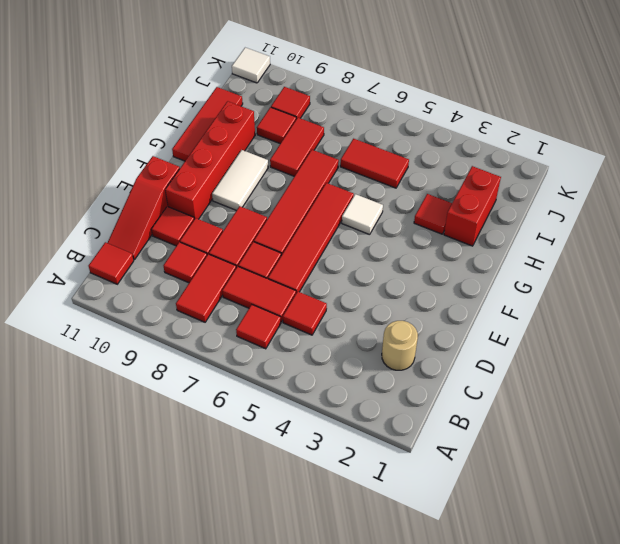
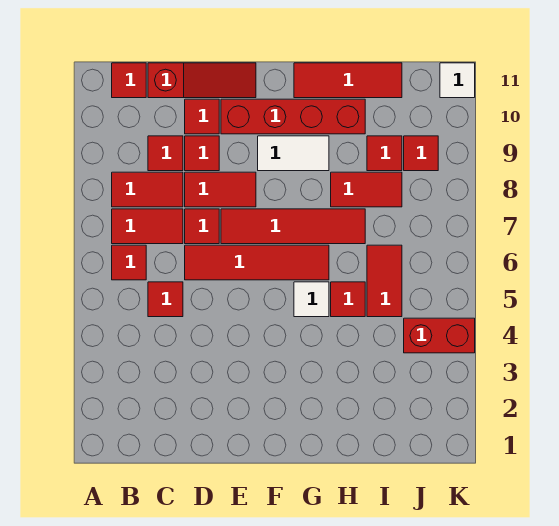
tan round brick C2 level 1 -> none
red tile C6:C7 level 1 -> red tile B7:C7 level 1
red slope C11:E11 level 1 top E -> red slope C11:E11 level 1 top C
red brick H2:I2 level 1 -> red brick J4:K4 level 1
red tile H3 level 1 -> red tile H5 level 1

